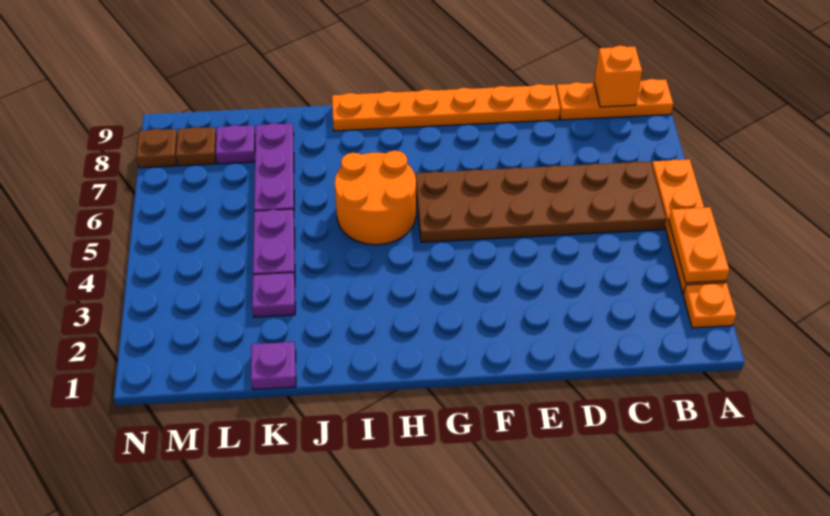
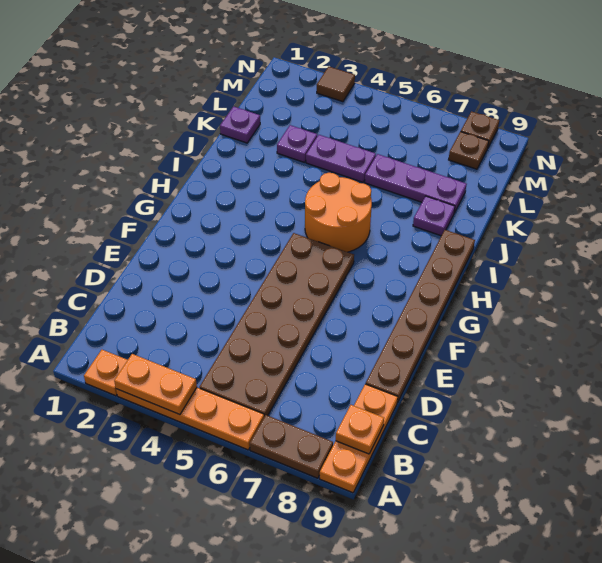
none -> brown plate A7:A8 level 1
orange brick B9 level 2 -> orange plate B9 level 2
orange plate D9:I9 level 1 -> brown plate D9:I9 level 1
purple plate L8 level 1 -> purple plate J8 level 1
none -> brown tile N3 level 1

